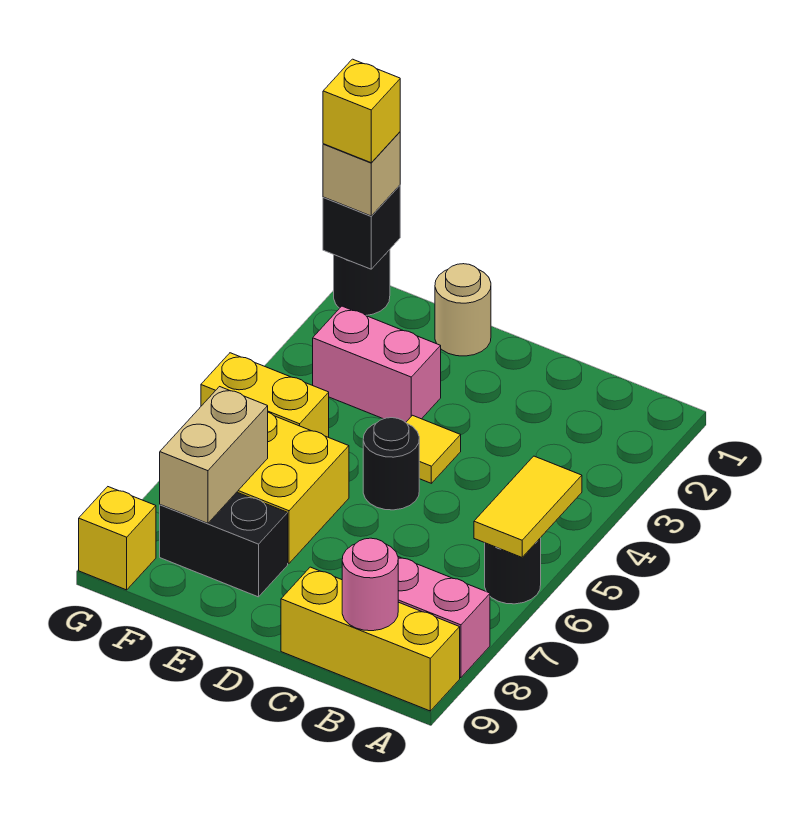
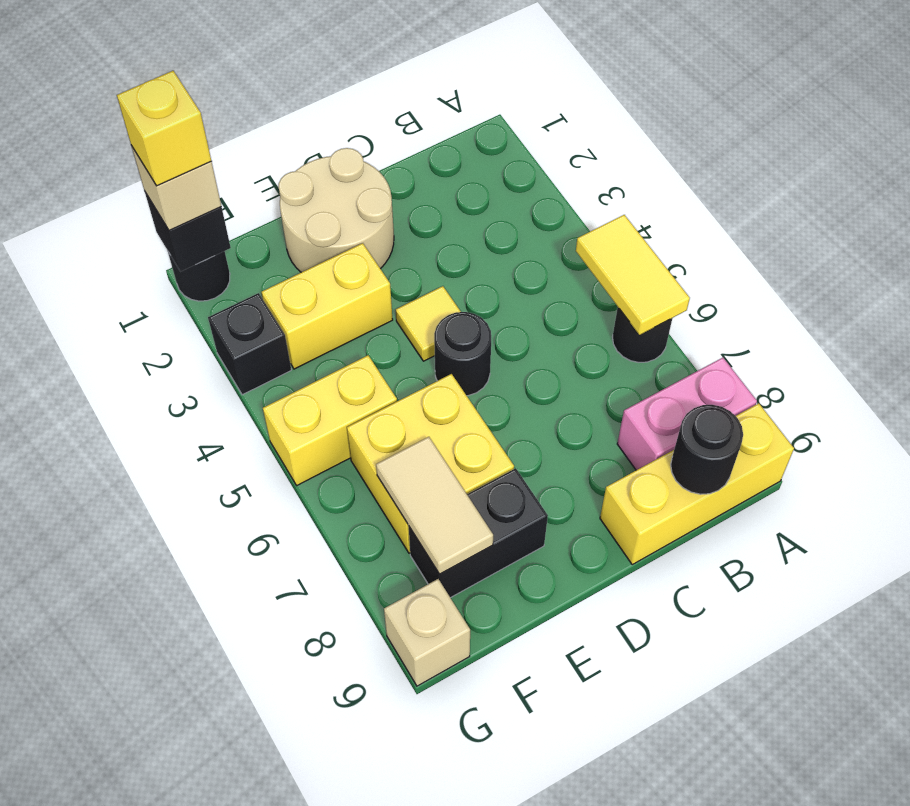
pink round brick B9 level 2 -> black round brick B9 level 2
tan round brick E1 level 1 -> tan round brick D1:E2 level 1
pink brick E3:F3 level 1 -> yellow brick E3:F3 level 1
tan brick F7:F8 level 2 -> tan tile F7:F8 level 2
none -> black brick G3 level 1
yellow brick G9 level 1 -> tan brick G9 level 1

